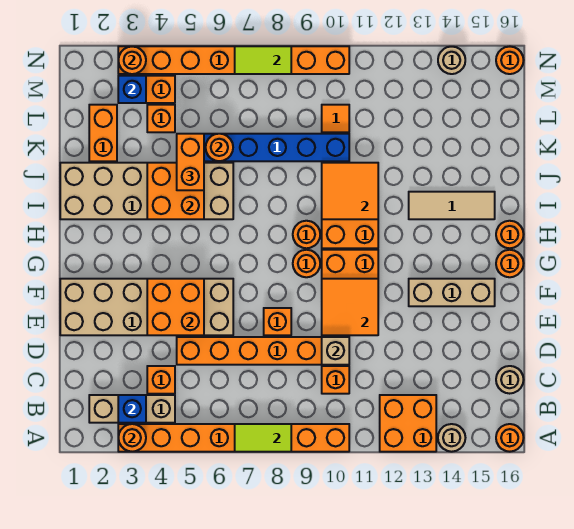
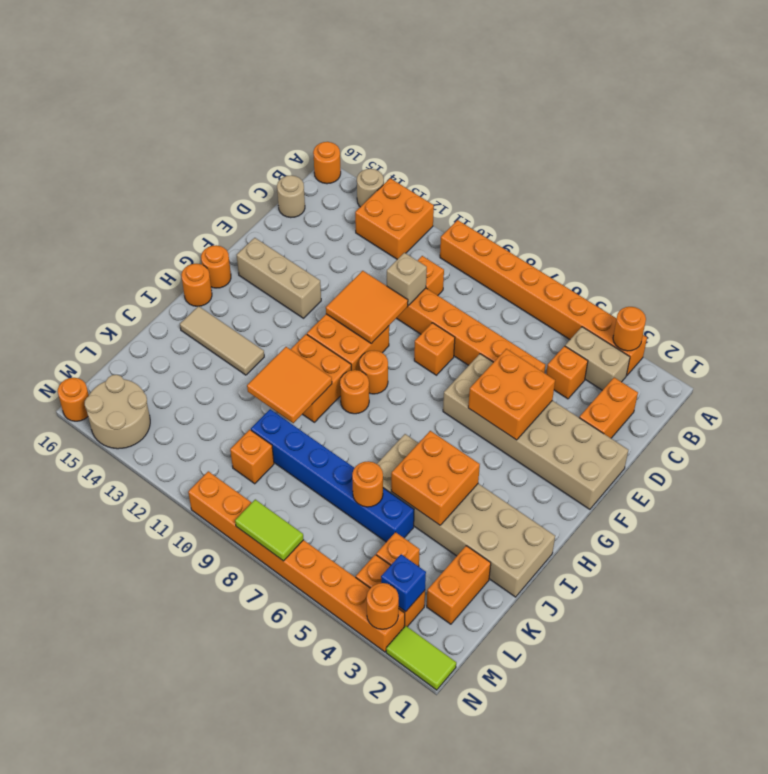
lime tile A7:A8 level 2 -> lime tile N1:N2 level 1
tan brick B2:B4 level 1 -> tan brick B3:B4 level 1
blue brick B3 level 2 -> none
orange brick J5:K5 level 3 -> orange brick C2:D2 level 1
orange tile L10 level 1 -> orange brick L10 level 1
tan round brick N14 level 1 -> tan round brick M14:N15 level 1

